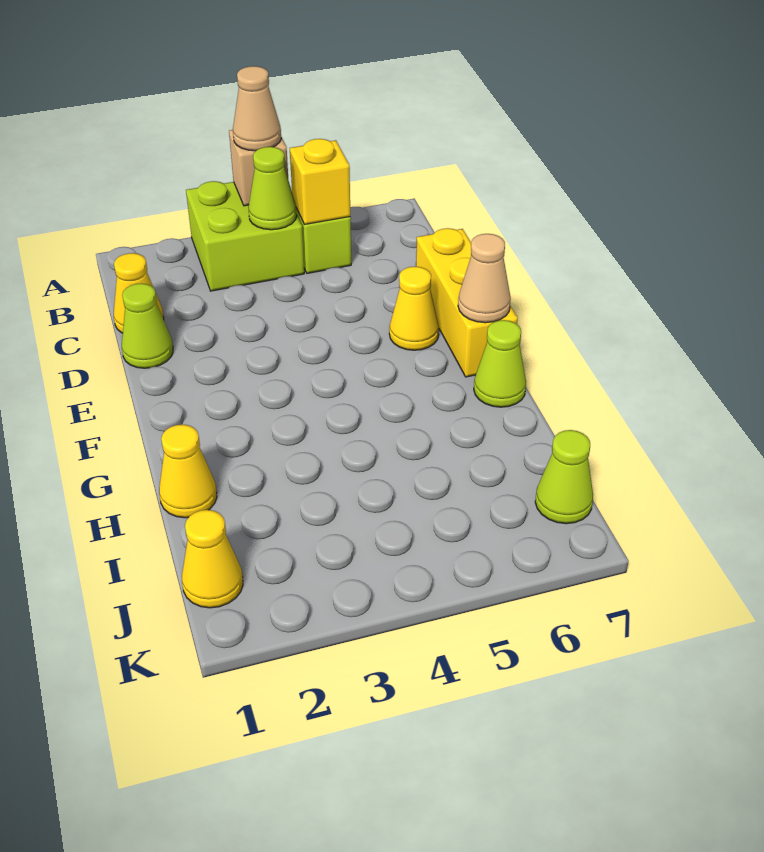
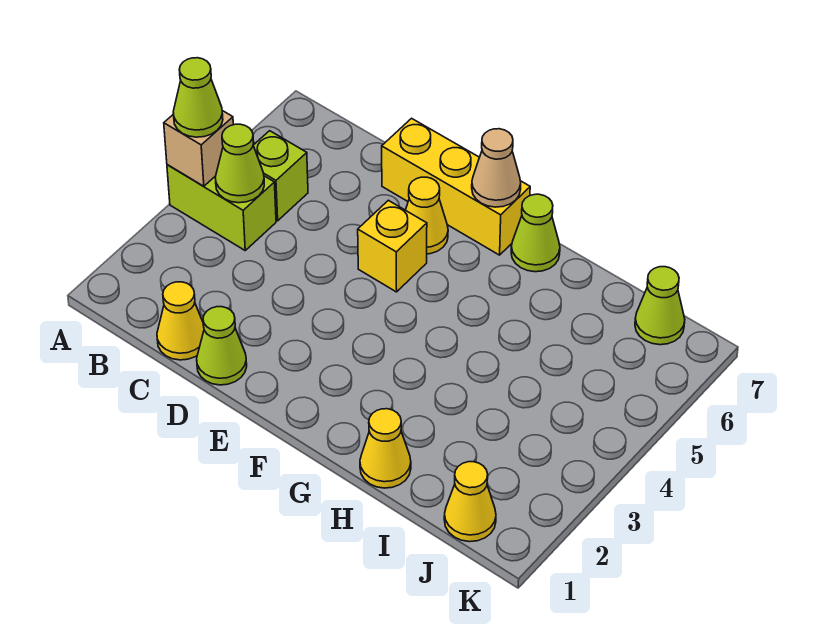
lime brick A3:B4 level 1 -> lime brick A4:B4 level 1
tan cone A4 level 3 -> lime cone A4 level 3
yellow brick B5 level 2 -> yellow brick E5 level 1

